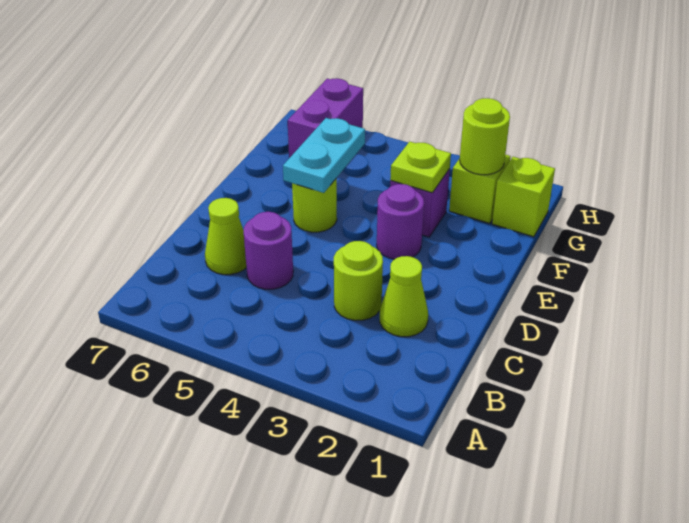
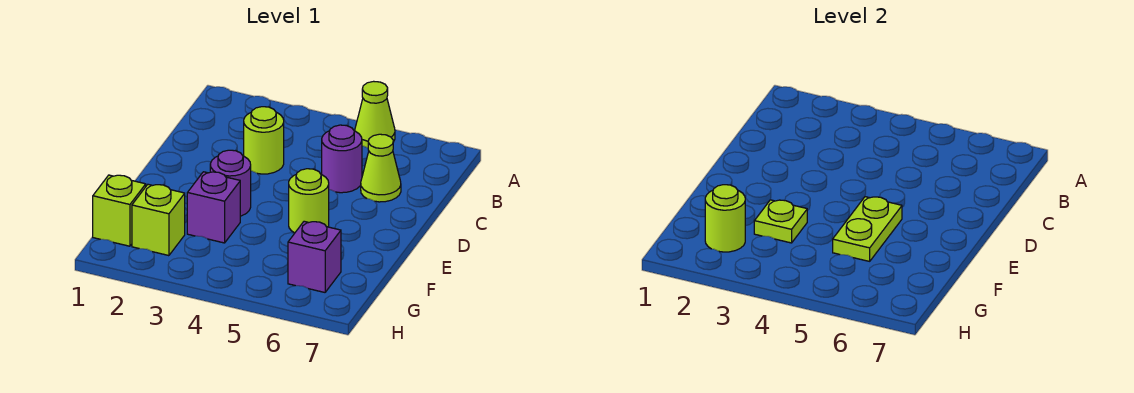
lime cone C2 level 1 -> lime cone A5 level 1
cyan plate E5:F5 level 2 -> lime plate E5:F5 level 2
purple brick G6:H6 level 1 -> purple brick G6 level 1

